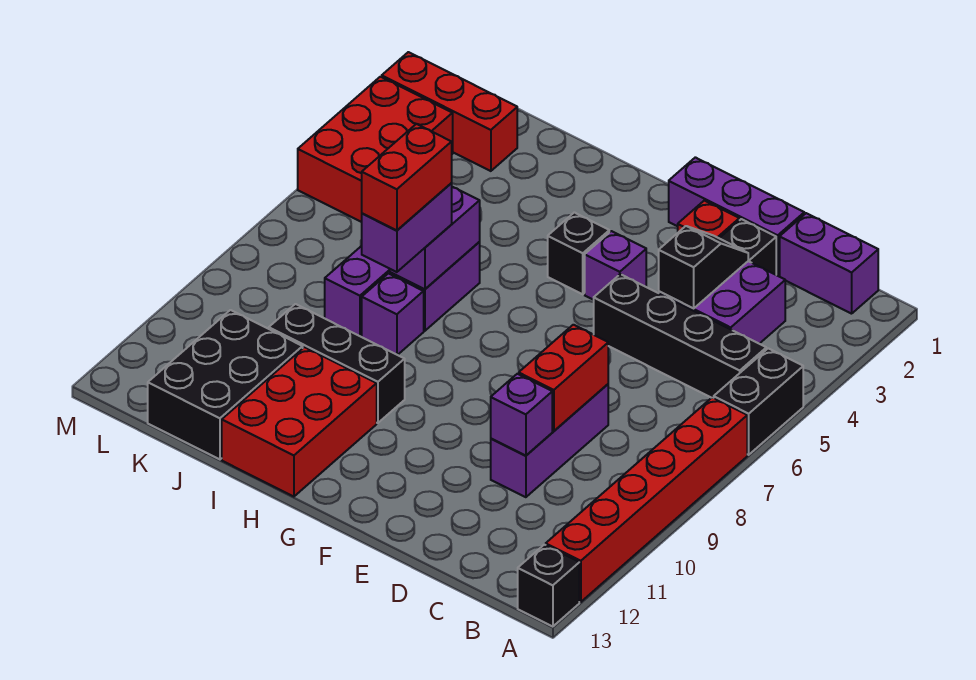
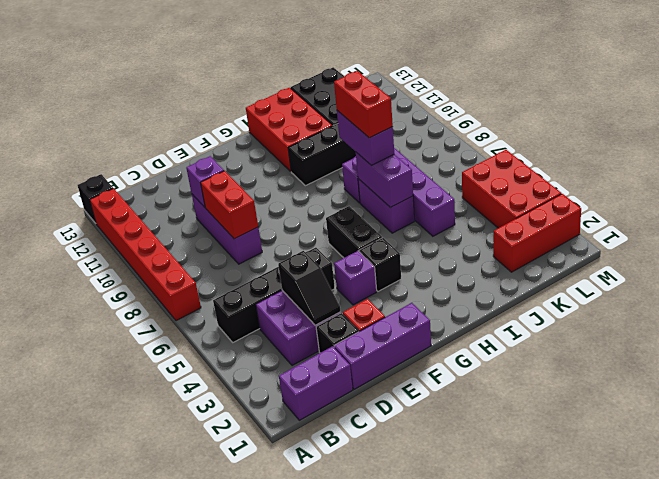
black brick A5:A6 level 1 -> black brick G5:G6 level 1

